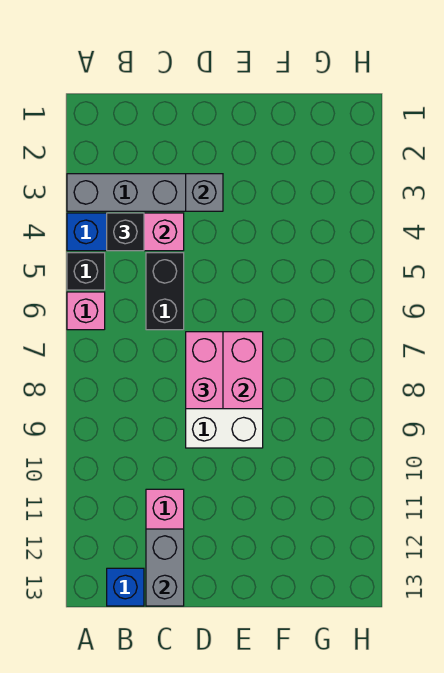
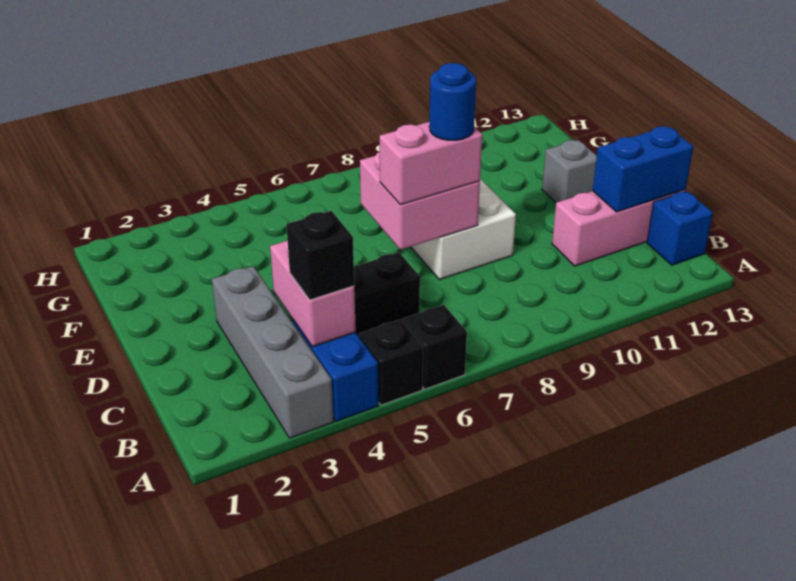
pink brick A6 level 1 -> black brick A6 level 1
grey brick C12:C13 level 2 -> blue brick C12:C13 level 2
grey brick D3 level 2 -> grey brick E12 level 1
none -> blue round brick D8 level 4

